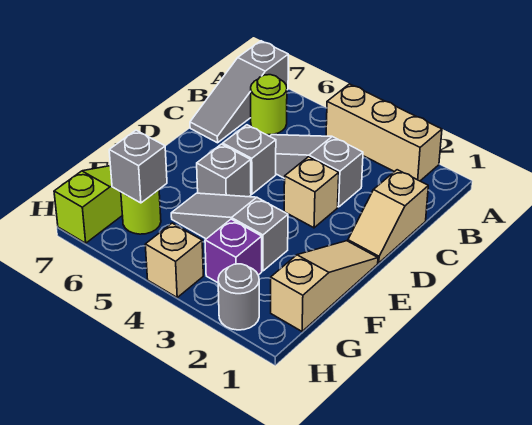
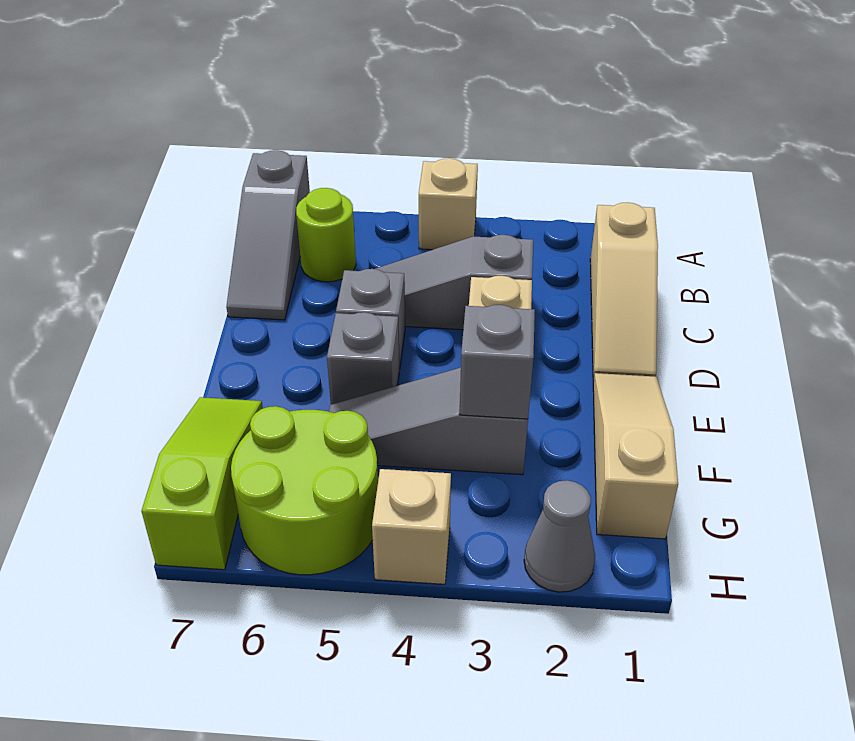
tan brick A2:A4 level 1 -> tan brick A4 level 1
tan slope C1:D1 level 1 top C -> tan slope B1:D1 level 1 top B
purple brick G3 level 1 -> none
lime round brick G6 level 1 -> lime round brick G5:H6 level 1
grey brick G6 level 2 -> grey brick F3 level 2
grey round brick H2 level 1 -> grey cone H2 level 1

